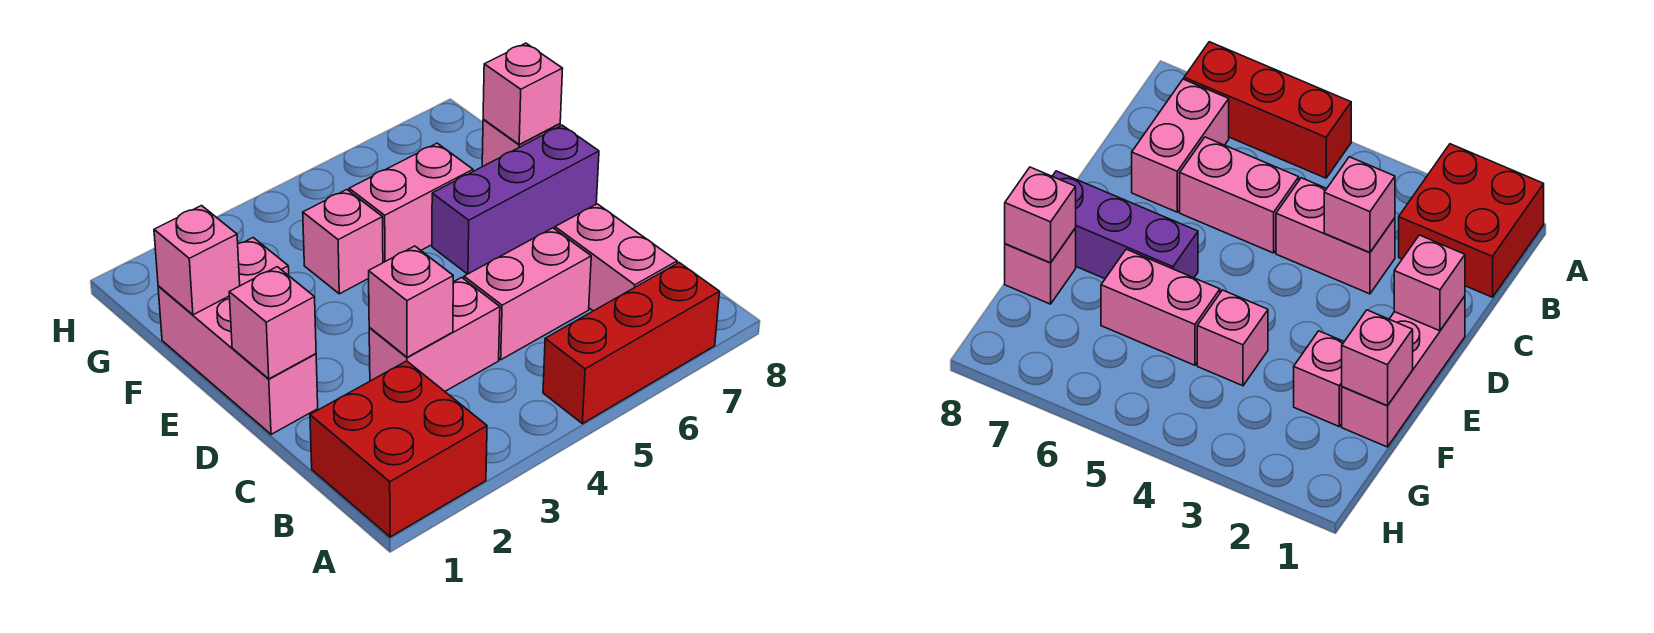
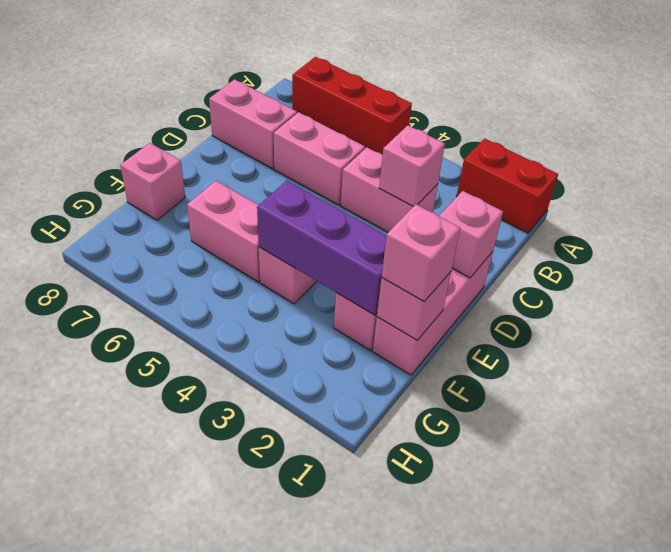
red brick A1:B2 level 1 -> red brick A1:A2 level 1
pink brick B7:C7 level 1 -> pink brick C7:C8 level 1
purple brick E6:E8 level 1 -> purple brick F2:F4 level 2
pink brick F8 level 2 -> pink brick F1 level 3

